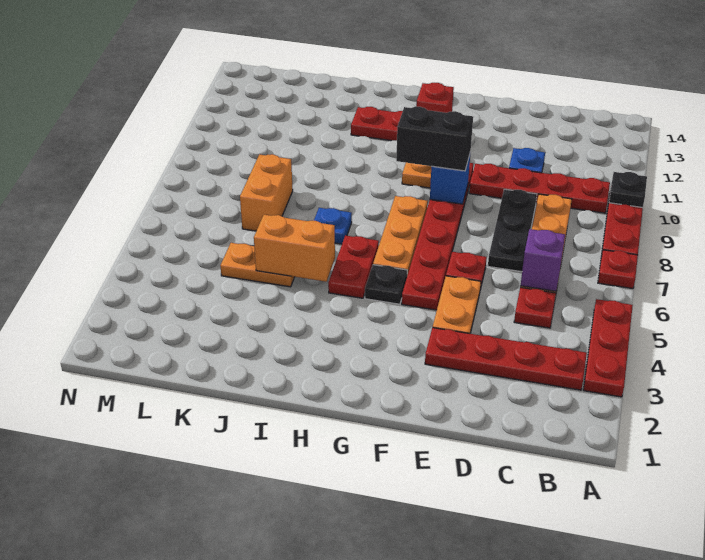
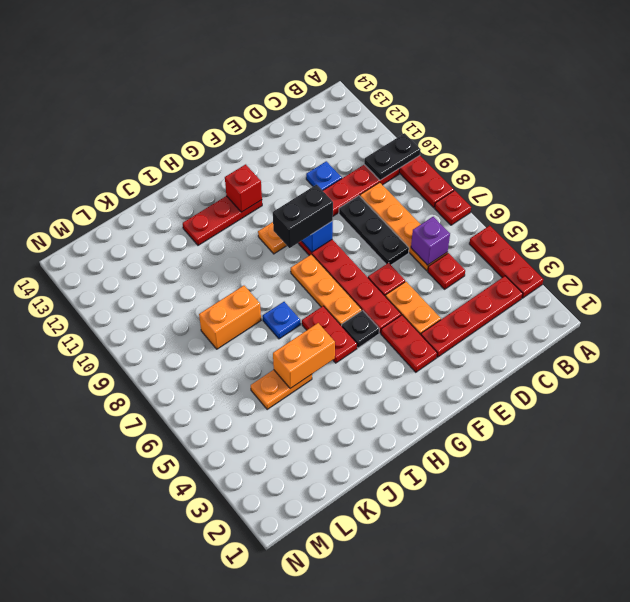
black plate A10 level 2 -> black plate A10:B10 level 2
none -> red plate F3:F4 level 1
orange brick K7:K8 level 1 -> orange brick J8:K8 level 1

